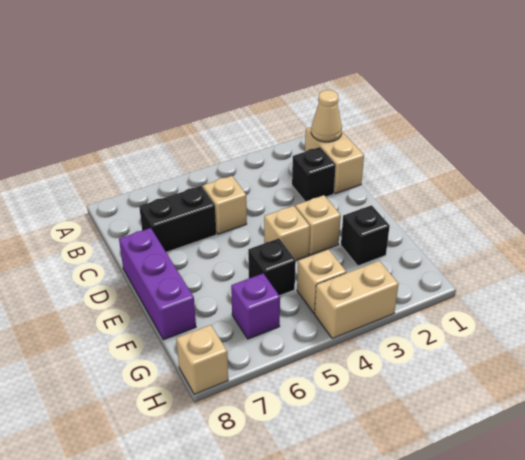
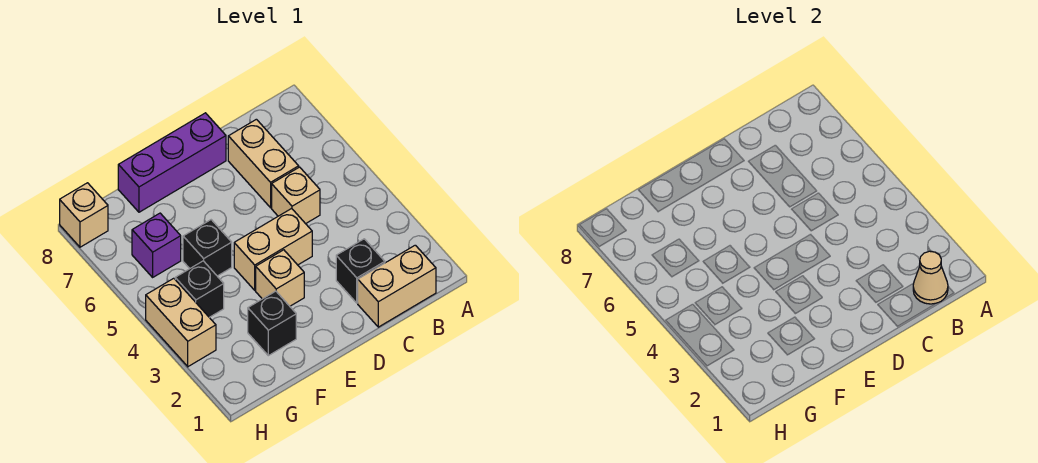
black brick C6:C7 level 1 -> tan brick C6:C7 level 1
tan brick E4 level 1 -> tan brick D4:E4 level 1
tan brick G4 level 1 -> black brick G4 level 1

